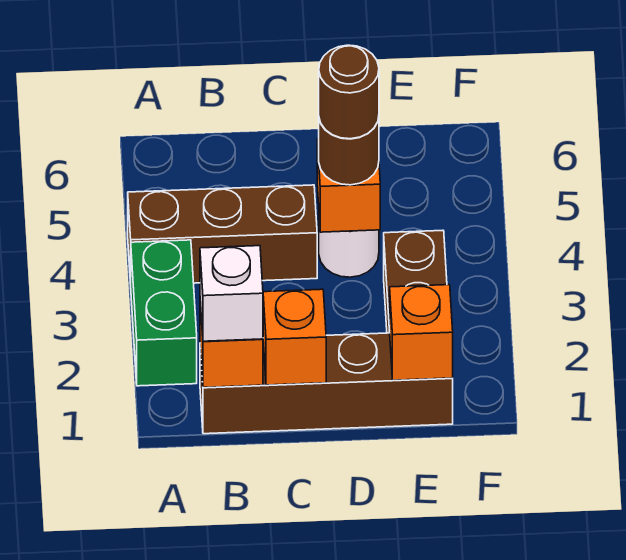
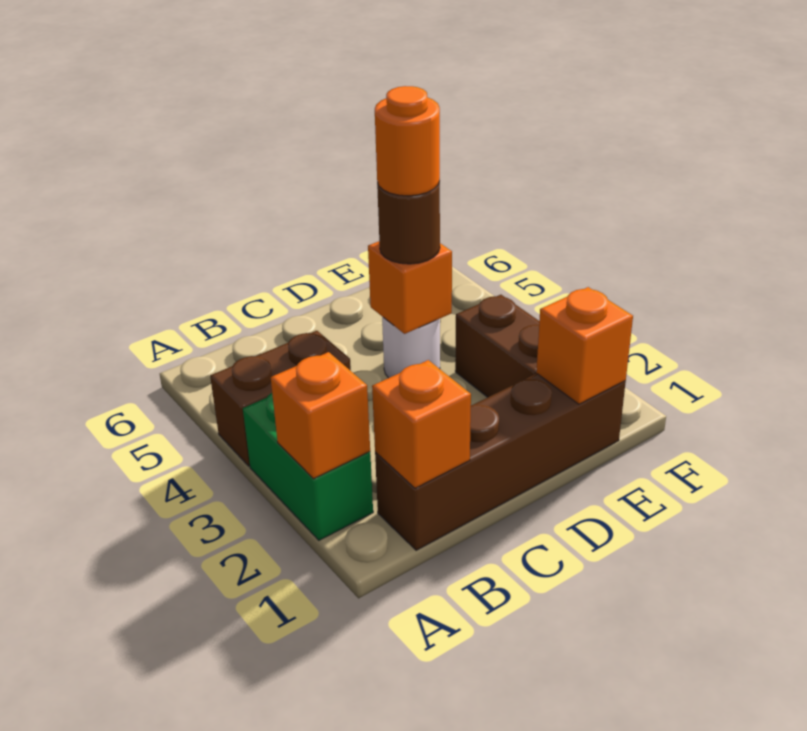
brown brick A4:C4 level 1 -> brown brick A4:B4 level 1
white brick B1 level 3 -> none
orange brick C1 level 2 -> orange brick A2 level 2
brown round brick D4 level 4 -> orange round brick D4 level 4

